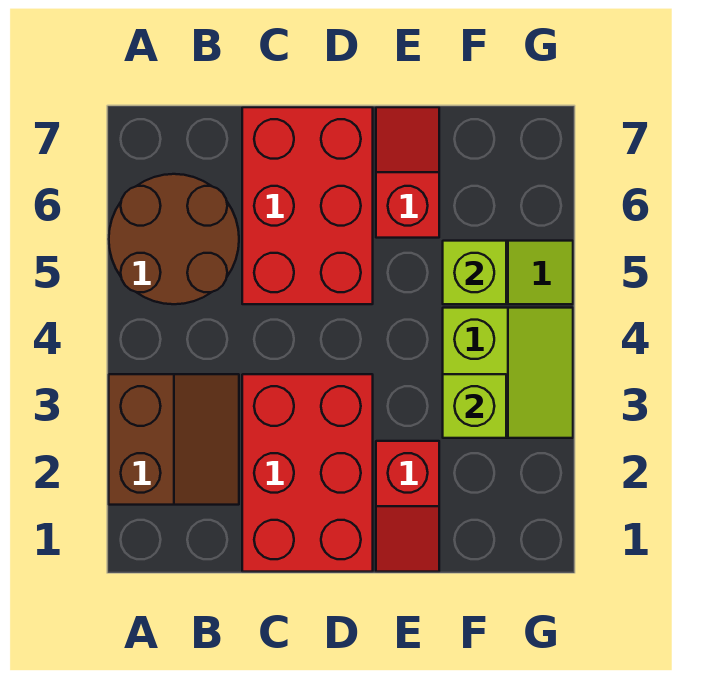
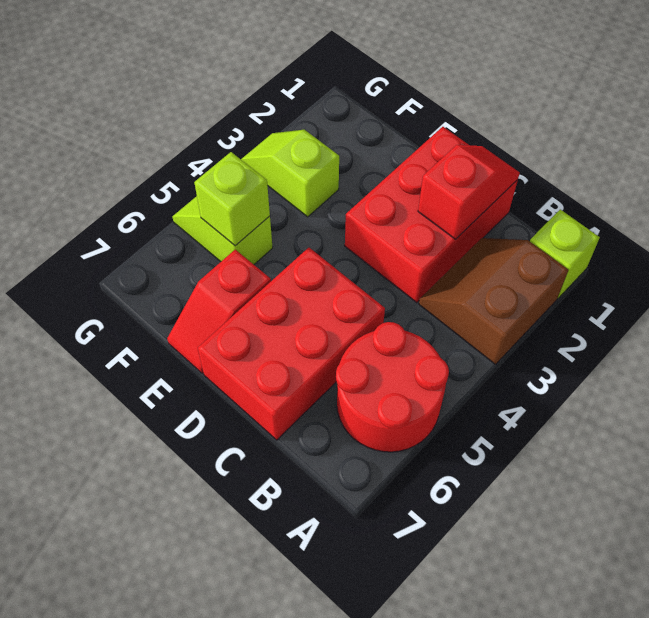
brown round brick A5:B6 level 1 -> red round brick A5:B6 level 1
red slope E1:E2 level 1 top 2 -> red slope C1:C2 level 2 top 2
lime slope F3:G4 level 1 top F -> lime slope F3:G3 level 1 top F
lime brick F3 level 2 -> lime brick A1 level 1

